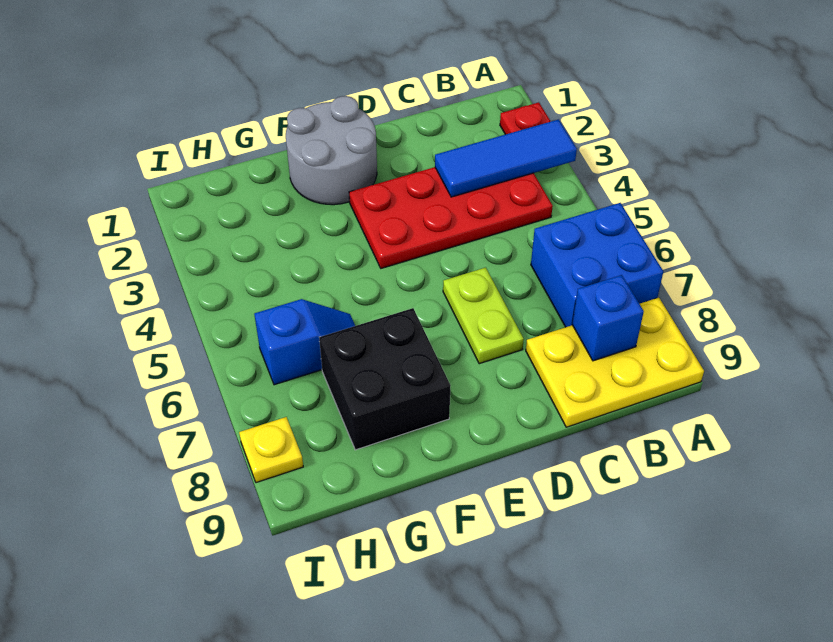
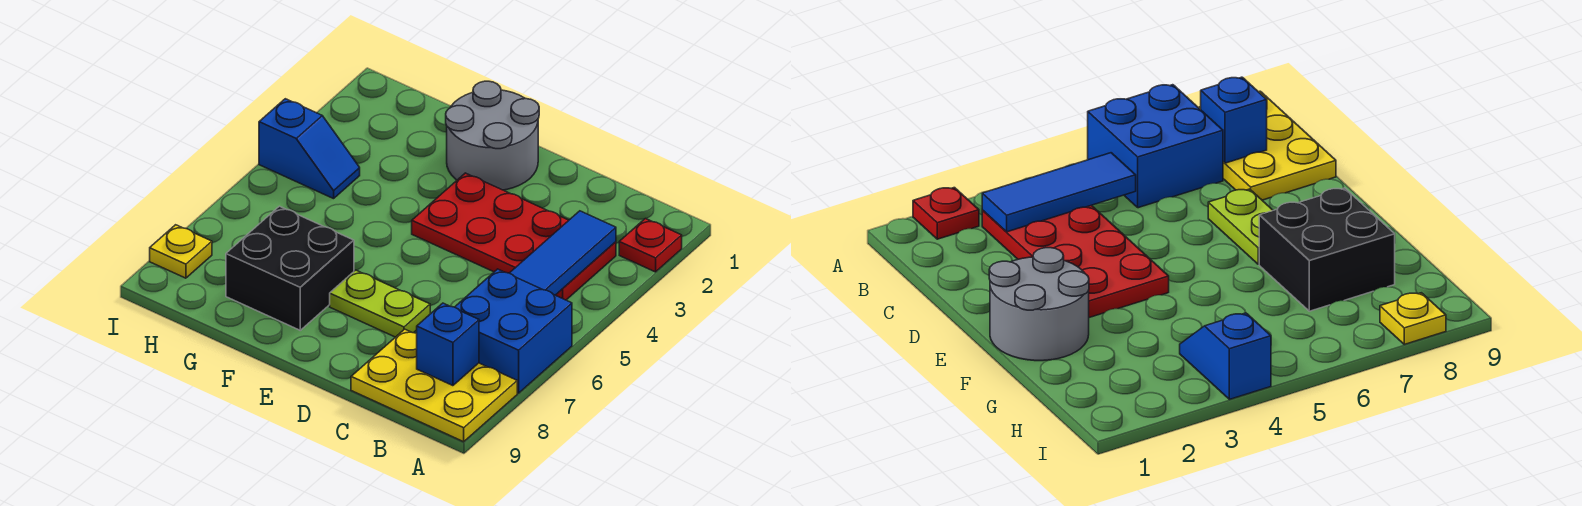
blue tile A3:C3 level 2 -> blue tile B3:B5 level 2
lime plate D6:D7 level 1 -> lime plate D7:E7 level 1
blue slope G6:H6 level 1 top H -> blue slope H4:I4 level 1 top I

